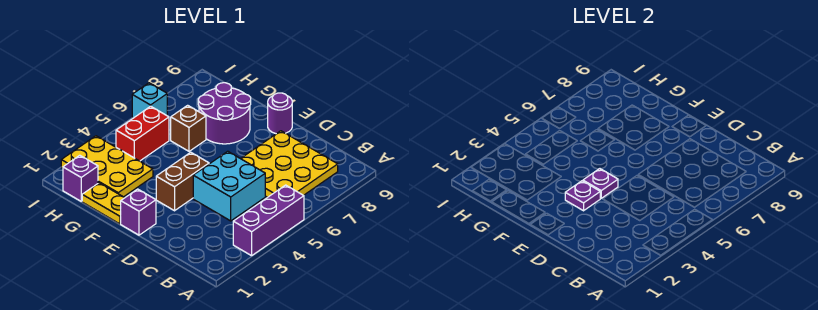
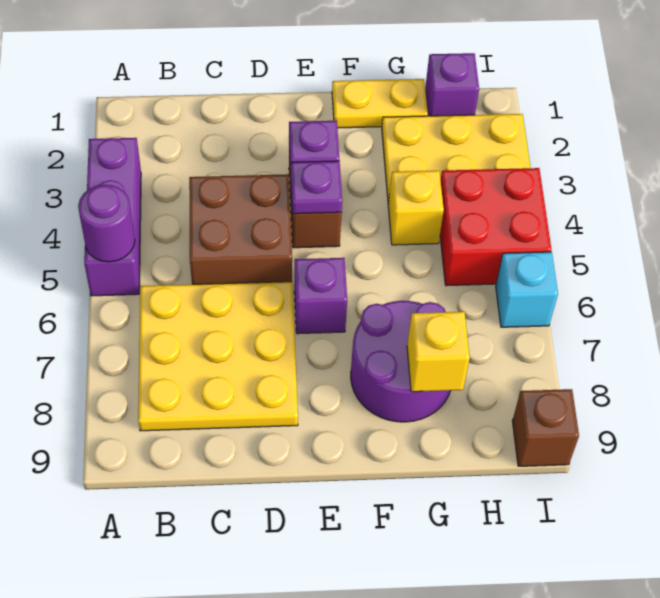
cyan brick C4:D5 level 1 -> brown brick C4:D5 level 1
purple brick E1 level 1 -> purple brick E6 level 1
purple round brick E9 level 1 -> purple round brick A5 level 2
none -> yellow brick G4 level 1
brown brick G6 level 1 -> brown brick I9 level 1
none -> yellow brick G8 level 2
red brick H4:H5 level 1 -> red brick H4:I5 level 1

